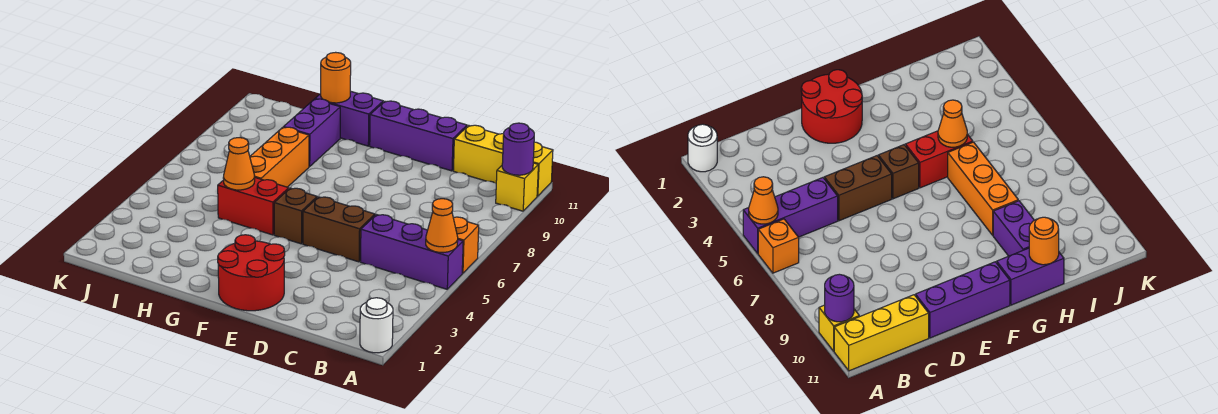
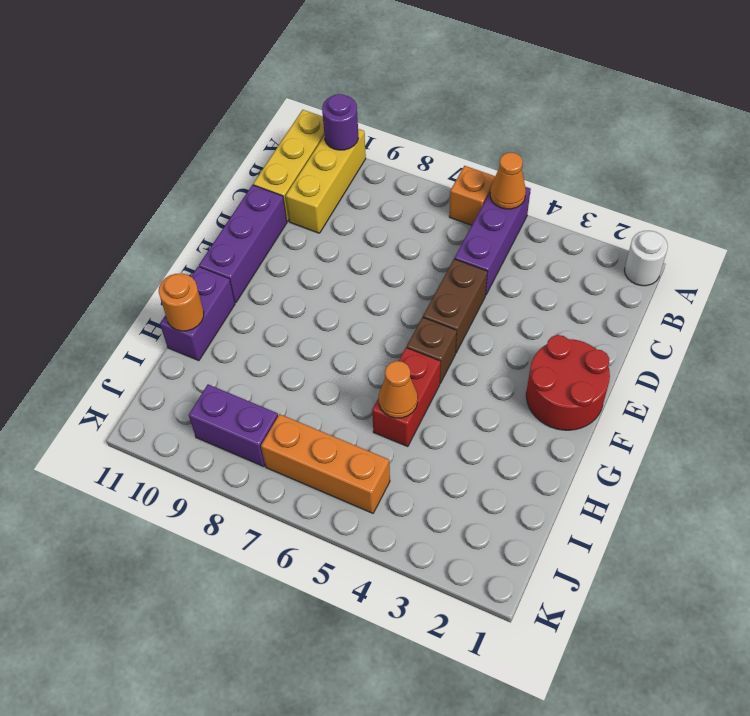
yellow brick A10 level 1 -> yellow brick A10:C10 level 1
orange brick H6:H8 level 1 -> orange brick J5:J7 level 1
purple brick H9:H10 level 1 -> purple brick J8:J9 level 1

